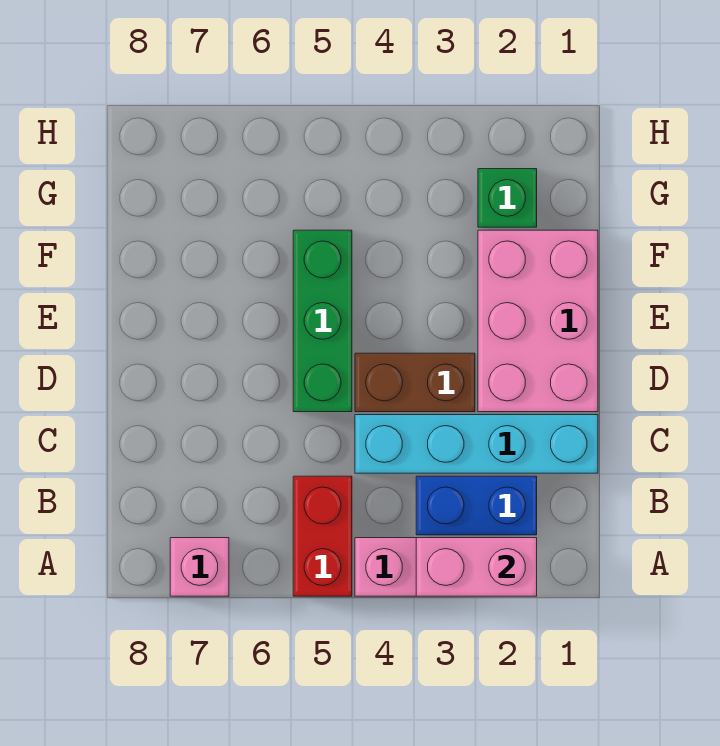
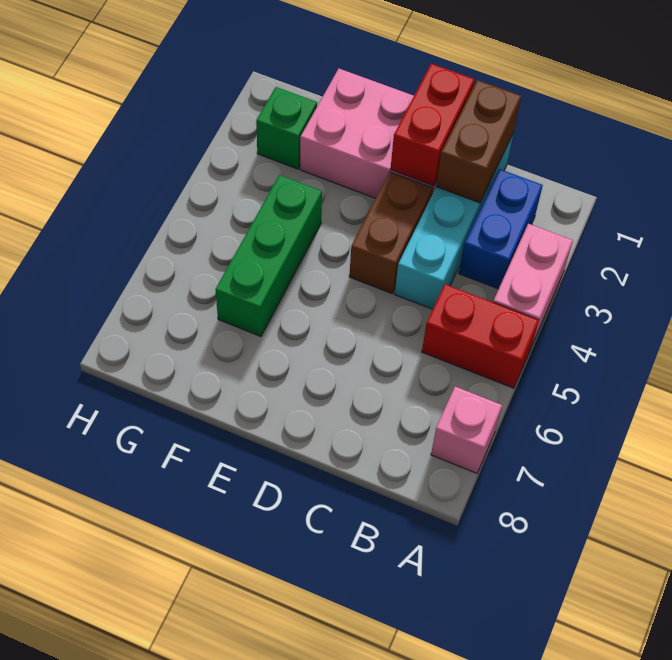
pink brick A2:A3 level 2 -> none
none -> brown brick C1:C2 level 2
none -> red brick D1:D2 level 2
green brick D5:F5 level 1 -> green brick F4:F6 level 1

